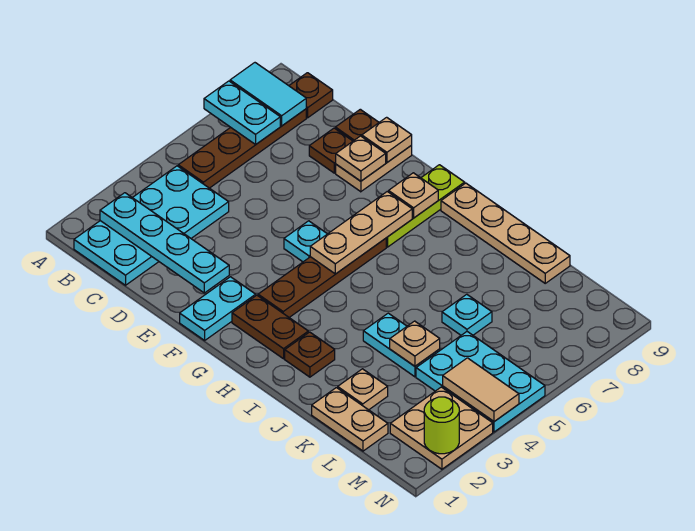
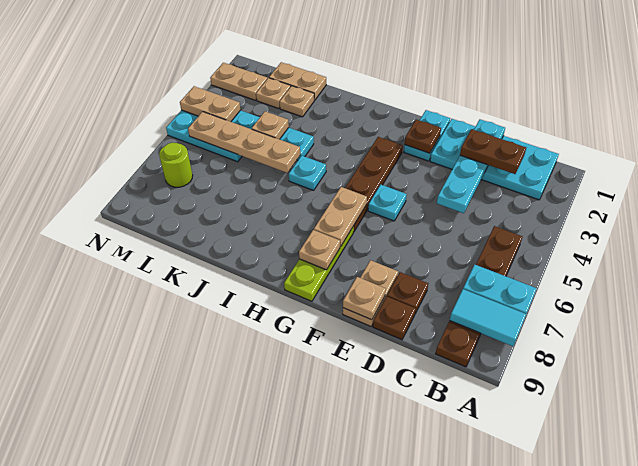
cyan plate B1:C4 level 1 -> cyan plate B1:E2 level 1
cyan plate B2:E2 level 2 -> cyan plate D1:D4 level 2
tan plate E8 level 2 -> tan plate L2 level 1
brown plate G2:H2 level 1 -> brown plate C2:D2 level 3
tan plate G5:G7 level 2 -> tan plate G6:G7 level 2
tan plate H9:K9 level 1 -> tan plate J5:M5 level 2
brown plate I2 level 1 -> brown plate F2 level 2
cyan plate K6 level 1 -> cyan plate I5 level 1
tan plate M2:N3 level 1 -> tan plate M2:N2 level 1
tan tile M4:N4 level 2 -> tan plate M4:N4 level 2
lime round brick N2 level 2 -> lime round brick M7 level 1

